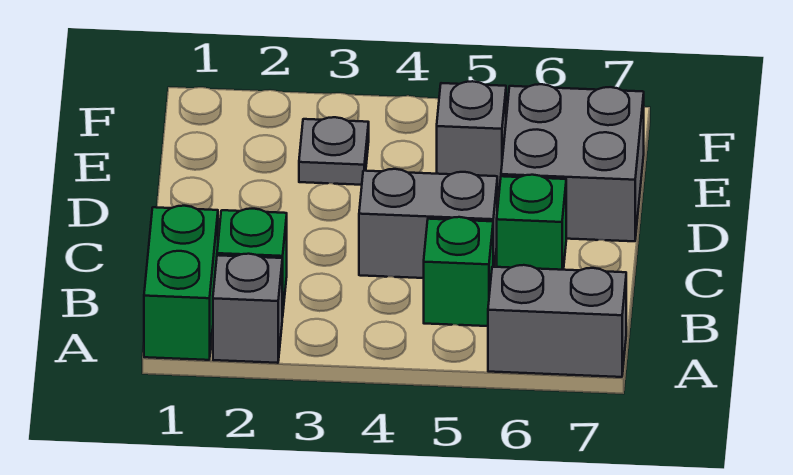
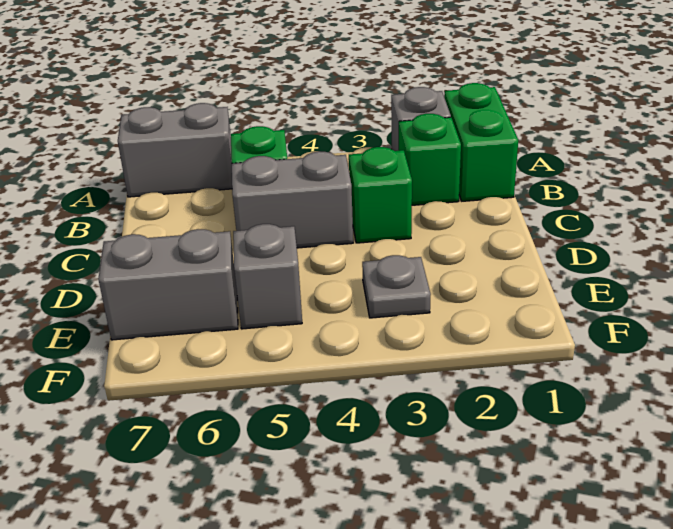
green brick C6 level 1 -> green brick C3 level 1
grey brick D6:E7 level 1 -> grey brick E6:E7 level 1

